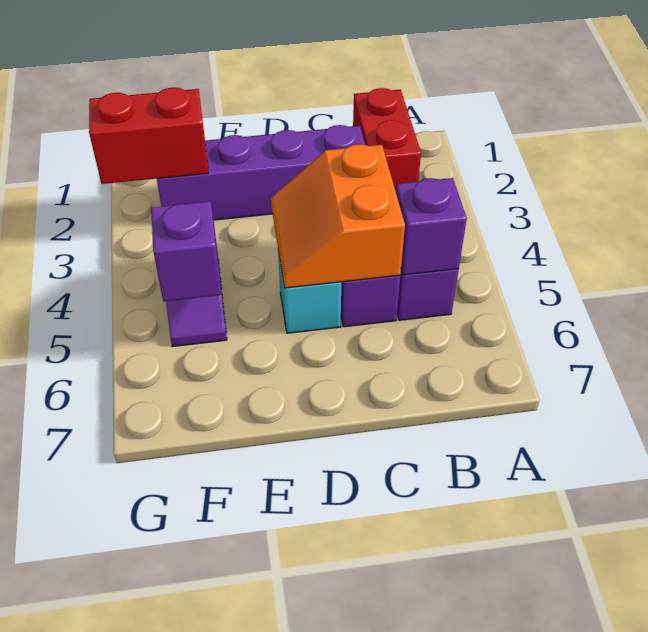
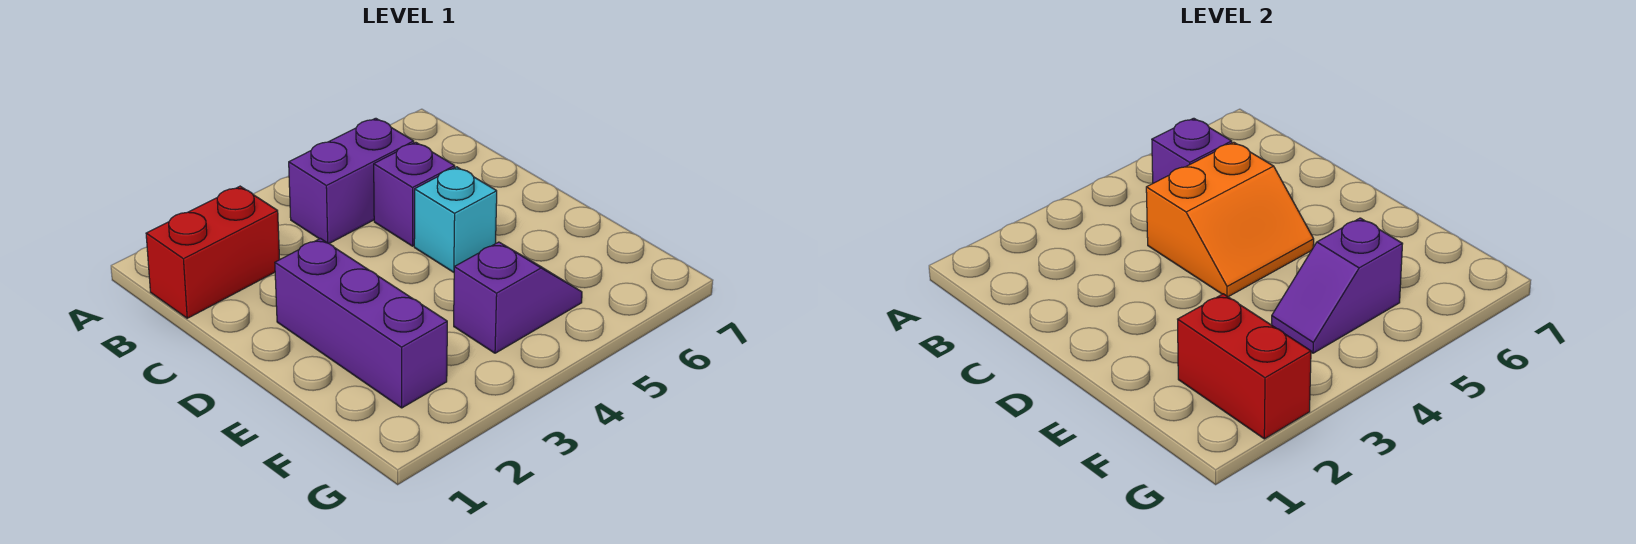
purple brick C2:F2 level 1 -> purple brick D2:F2 level 1

